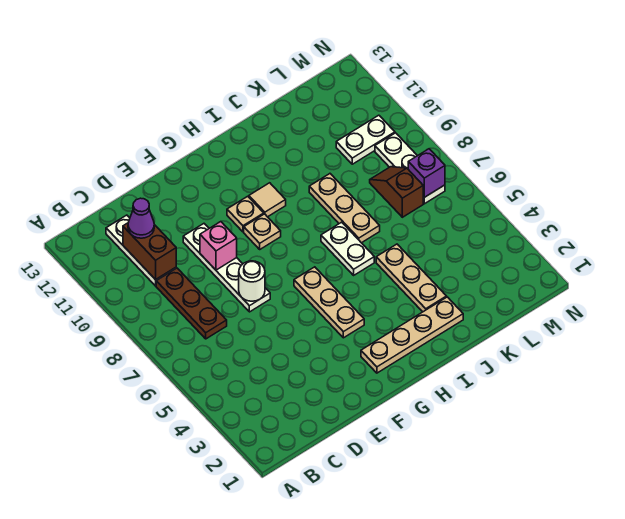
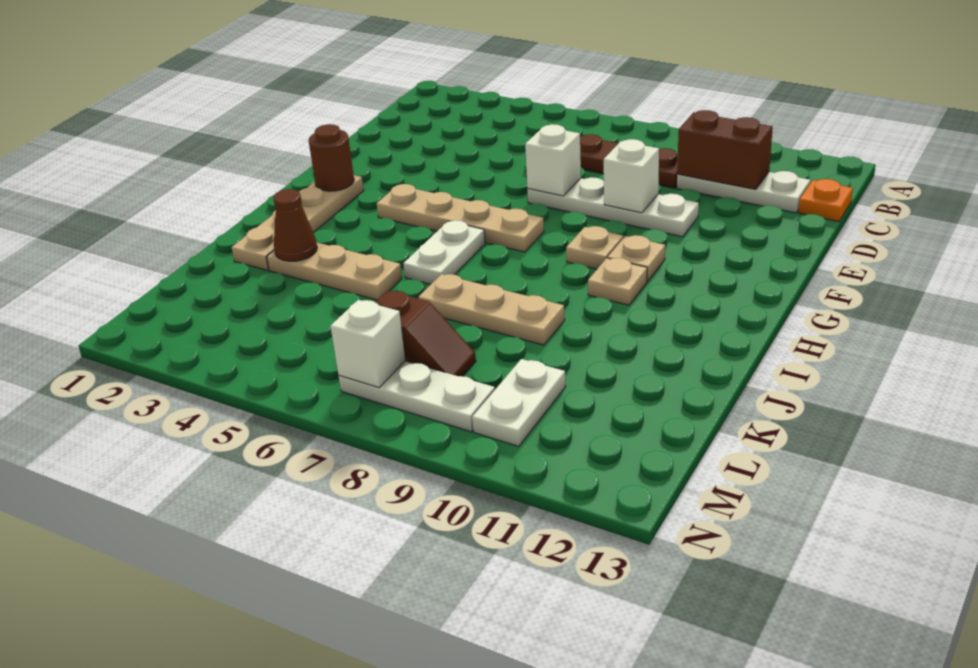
purple cone C11 level 3 -> none
none -> orange plate C13 level 1
white round brick E7 level 2 -> white brick E7 level 2
pink brick E9 level 2 -> white brick E9 level 2
none -> brown round brick G2 level 2
tan plate G4:G6 level 1 -> tan plate G4:G7 level 1
tan tile H10 level 1 -> tan plate H10 level 1
white plate I6:I7 level 1 -> white plate H6:I6 level 1
none -> brown cone J3 level 2
purple brick M7 level 2 -> white brick M7 level 2

